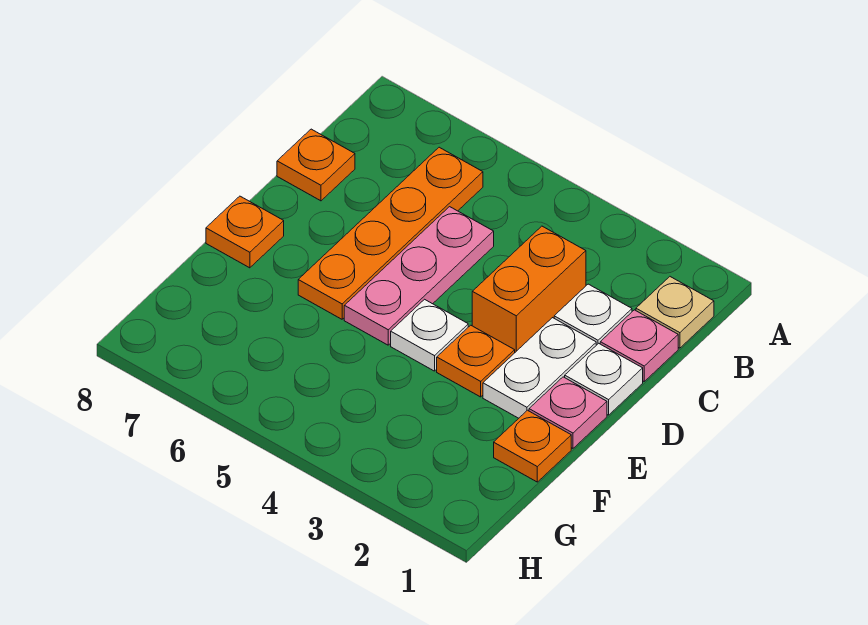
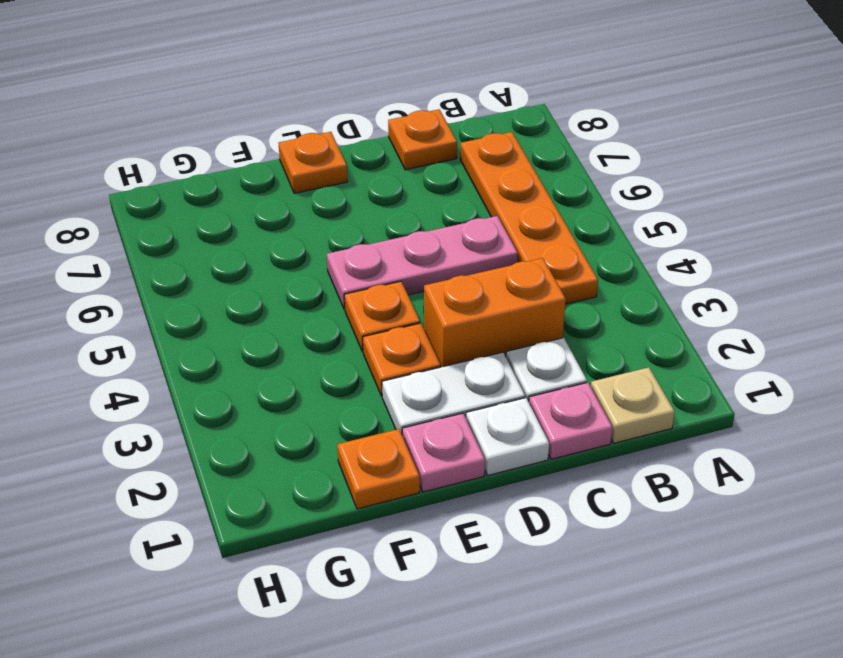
orange plate B6:E6 level 1 -> orange plate B4:B7 level 1
white plate E4 level 1 -> orange plate E4 level 1

